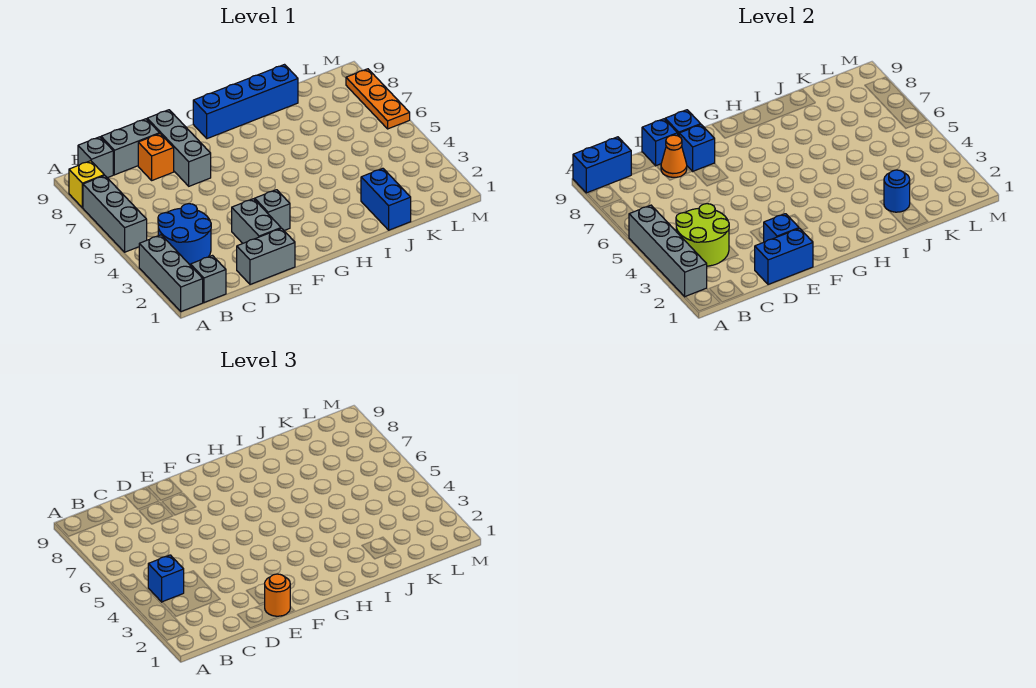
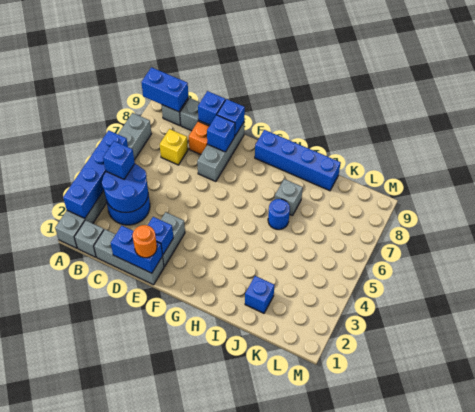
grey brick A2:A5 level 2 -> blue brick A2:A5 level 2
yellow brick A8 level 1 -> yellow brick C7 level 1
lime round brick B3:C4 level 2 -> blue round brick B3:C4 level 2
grey brick D1:E1 level 1 -> grey brick C1:E1 level 1
orange cone D8 level 2 -> none
grey brick F3 level 1 -> grey brick I7 level 1
blue brick J1:J2 level 1 -> blue brick J2 level 1
blue round brick J2 level 2 -> blue round brick I6 level 1
orange plate M6:M8 level 1 -> none

